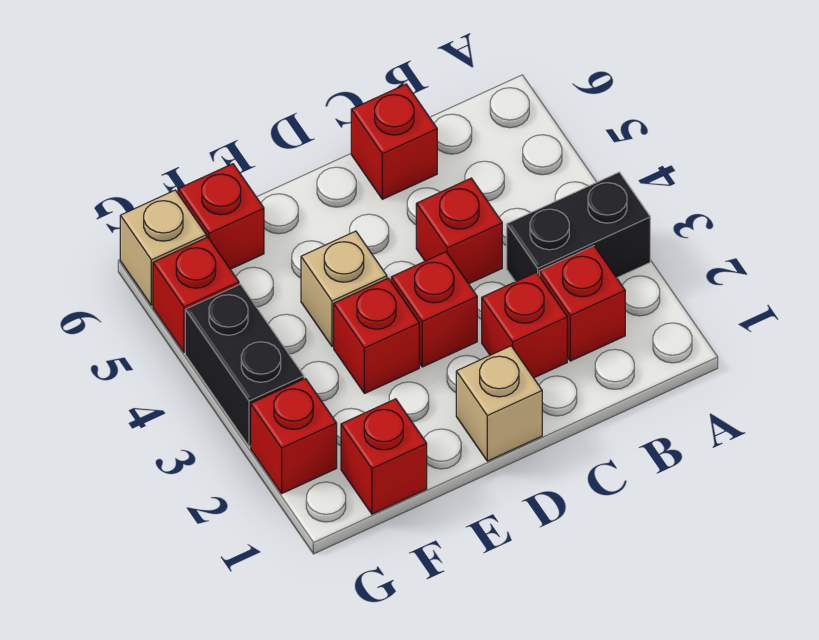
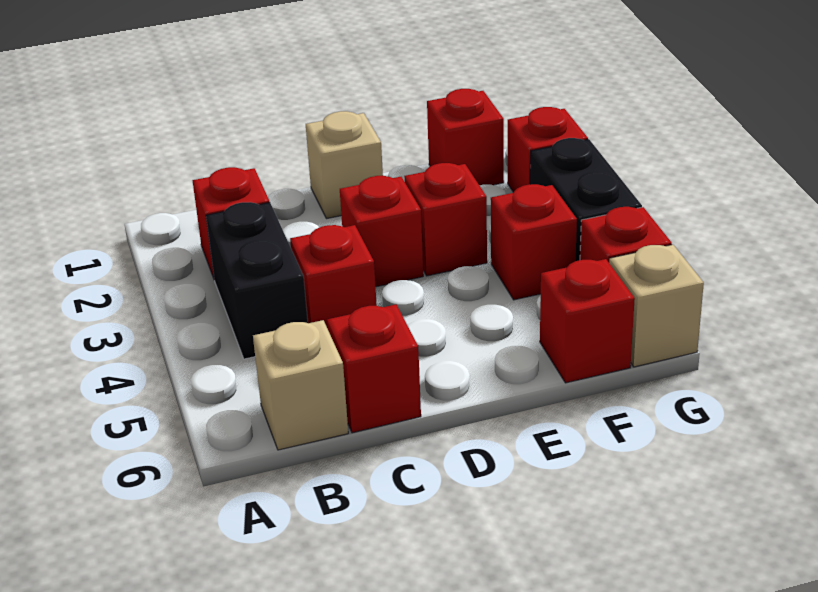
black brick A3:B3 level 1 -> black brick B3:B4 level 1
red brick C2 level 1 -> red brick F4 level 1
tan brick E4 level 1 -> tan brick B6 level 1

